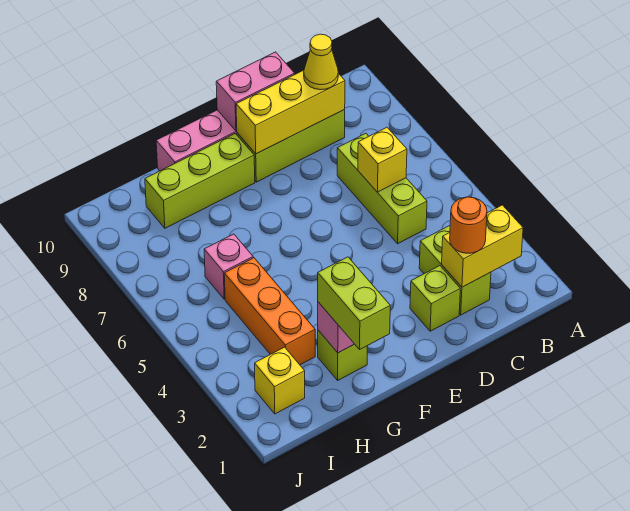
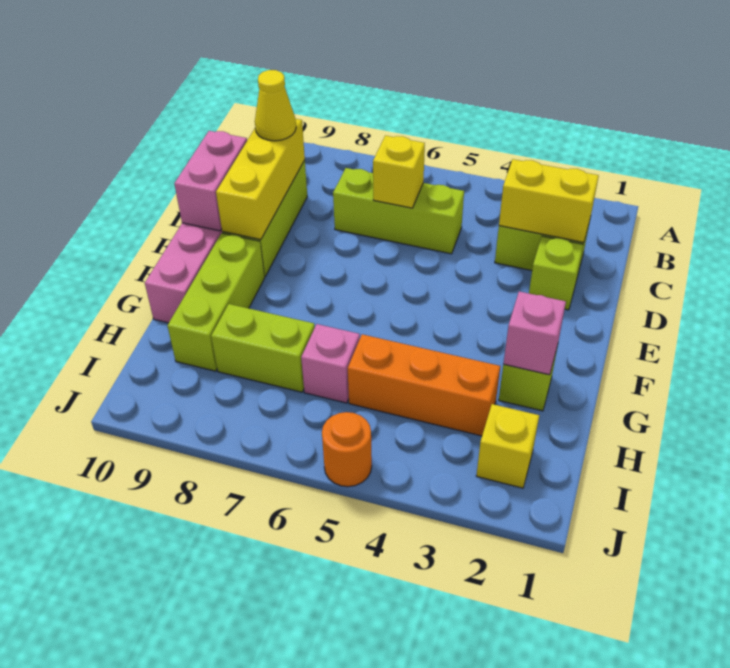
yellow brick B2:C2 level 2 -> yellow brick C2:C3 level 2
orange round brick C2 level 3 -> orange round brick J5 level 1
lime brick G1:G2 level 3 -> lime brick H7:H8 level 1

